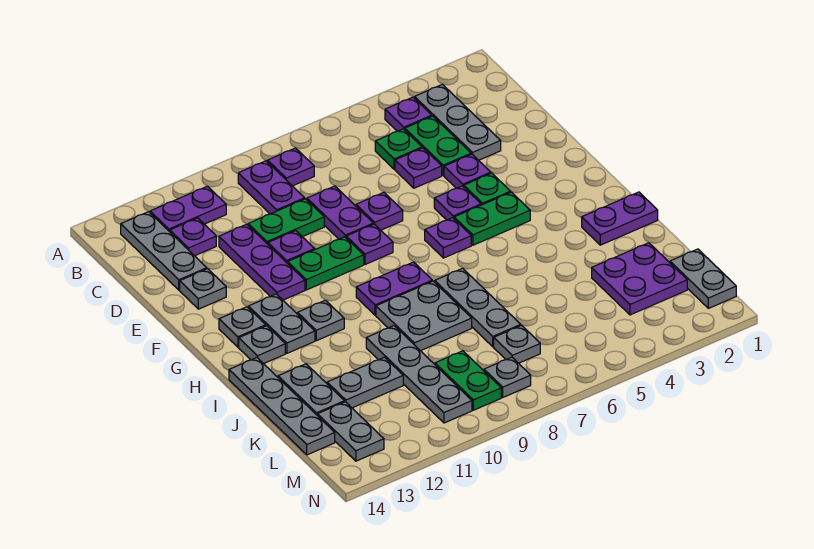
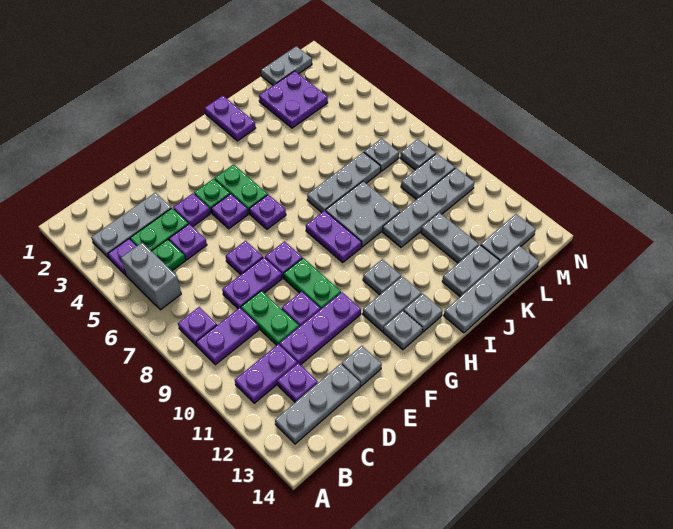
none -> grey brick B5:B6 level 1
purple plate B11:B12 level 1 -> purple plate B11:C11 level 1
green plate L9:M9 level 1 -> grey plate L9:M9 level 1

